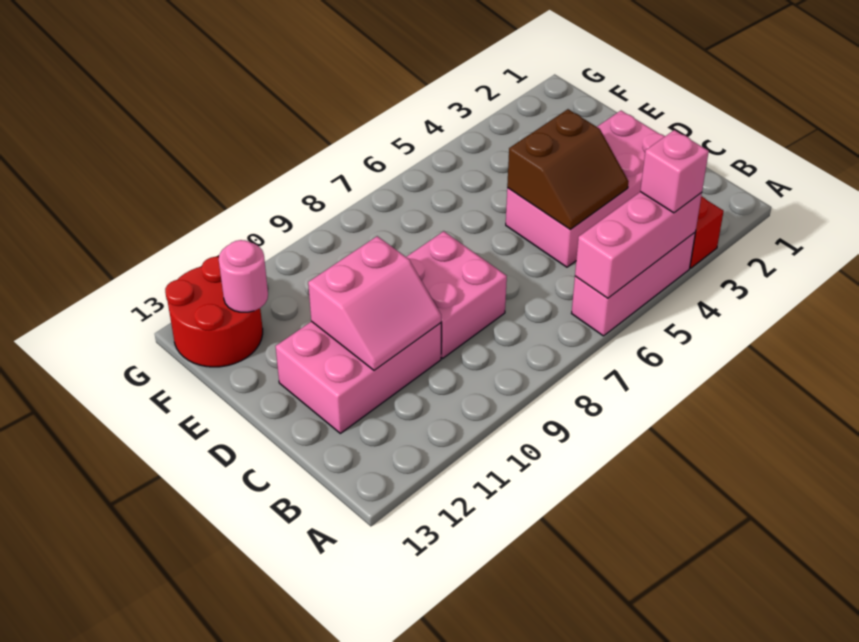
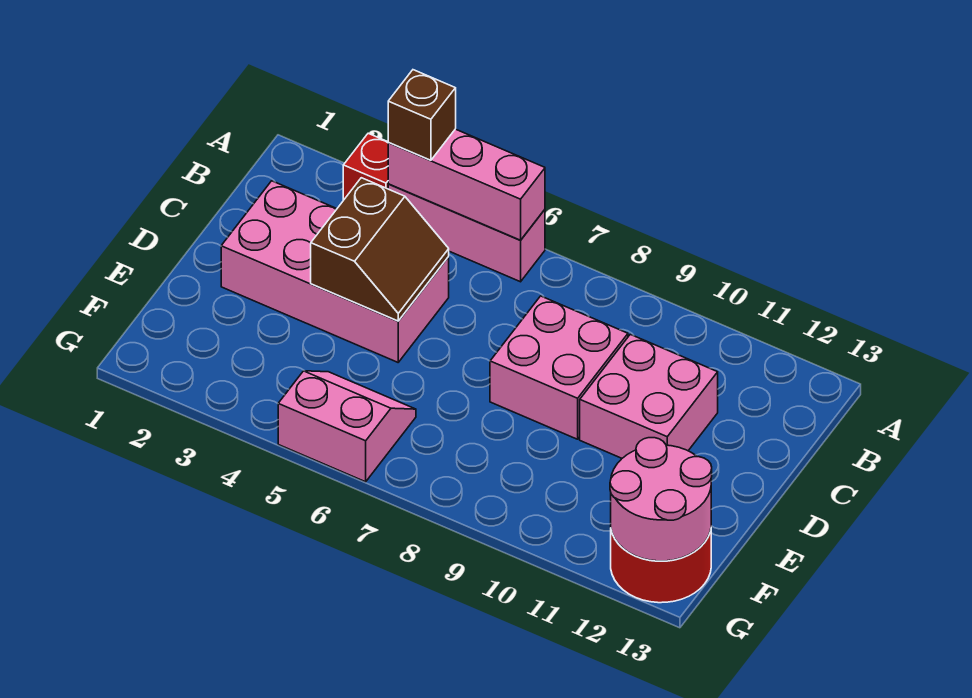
pink brick A4 level 3 -> brown brick A4 level 3
brown slope C4:D5 level 2 top D -> brown slope C4:D5 level 2 top 4
pink brick C10:D12 level 1 -> pink brick C10:D11 level 1
pink slope C10:D11 level 2 top D -> pink slope F5:G6 level 1 top G
pink round brick F12 level 2 -> pink round brick F12:G13 level 2

